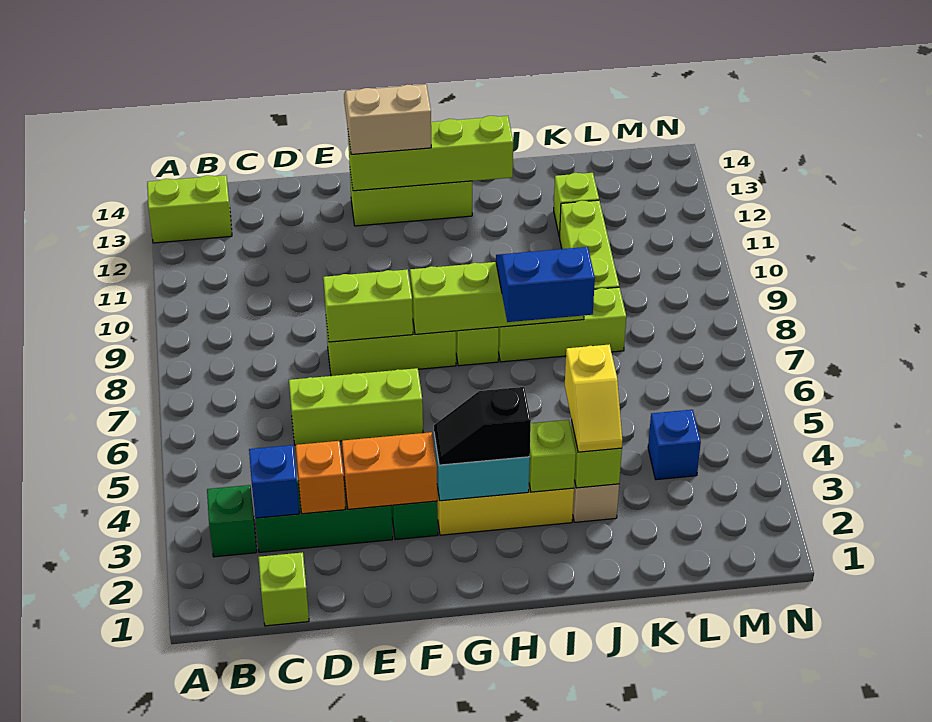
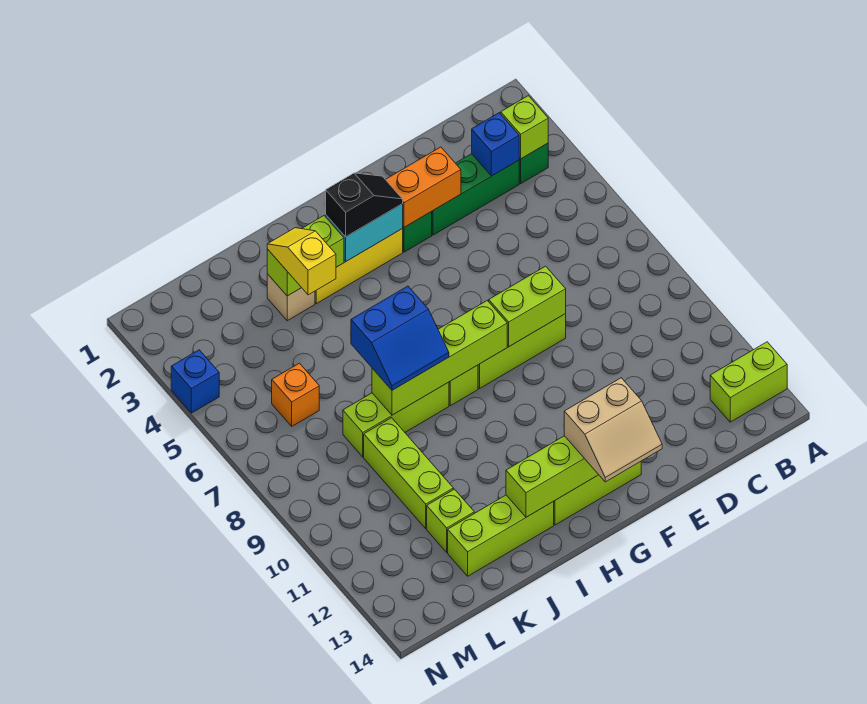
lime brick C1 level 1 -> lime brick B3 level 2
orange brick D3 level 2 -> orange brick L6 level 1
lime brick D6:F6 level 1 -> lime brick I13:K13 level 1
blue brick L4 level 1 -> blue brick N4 level 1

